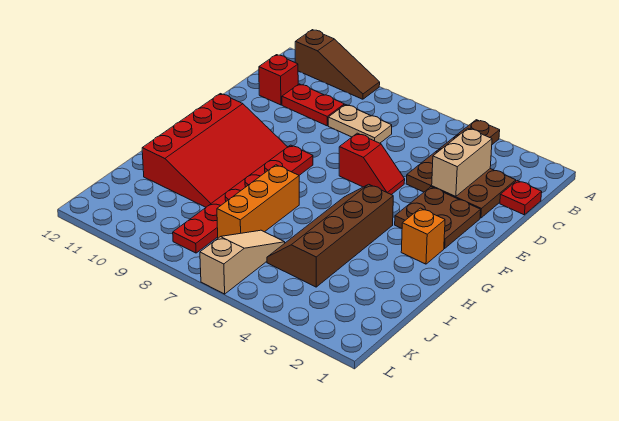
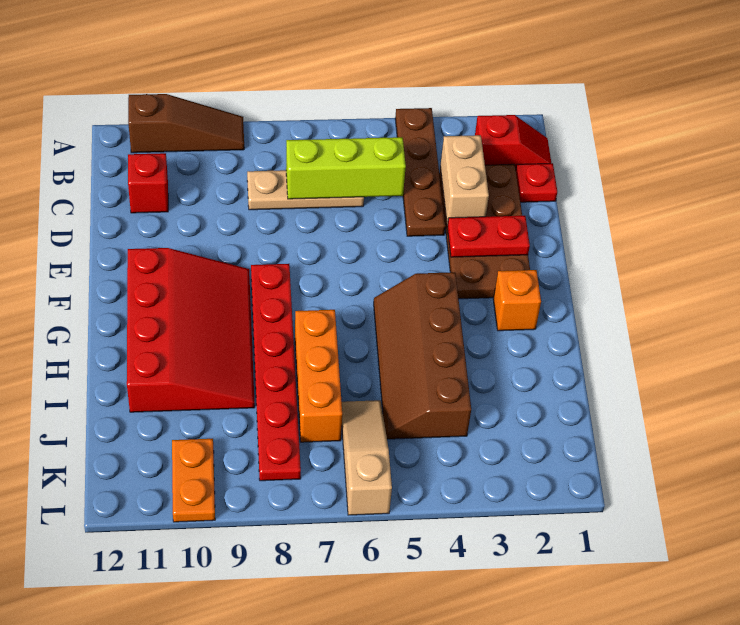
none -> lime brick C5:C7 level 2
tan plate C7:C8 level 1 -> tan plate C6:C8 level 1
red plate C9:C10 level 1 -> red plate E2:E3 level 2
red slope E5:E6 level 1 top 6 -> red slope B1:B2 level 1 top 2
none -> orange plate K10:L10 level 1

